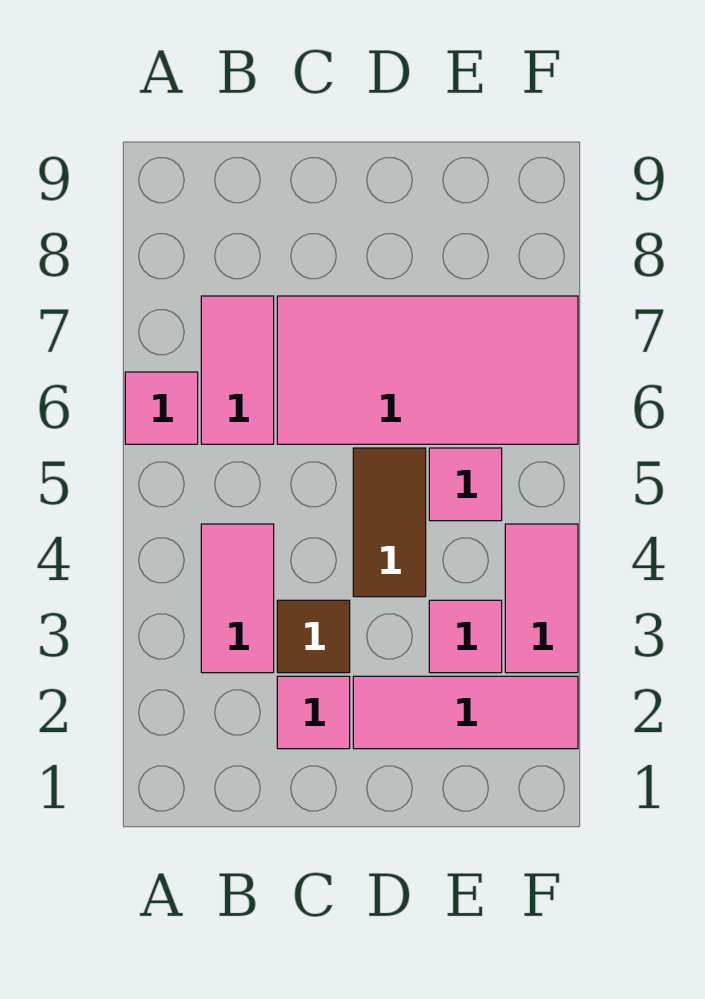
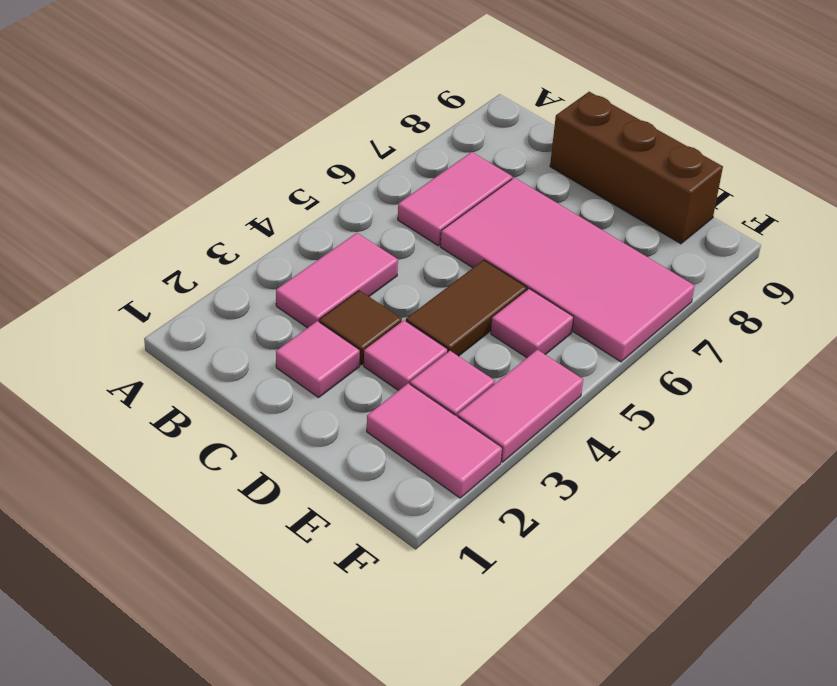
pink tile A6 level 1 -> pink tile D3 level 1
none -> brown brick C9:E9 level 1
pink tile D2:F2 level 1 -> pink tile E2:F2 level 1

